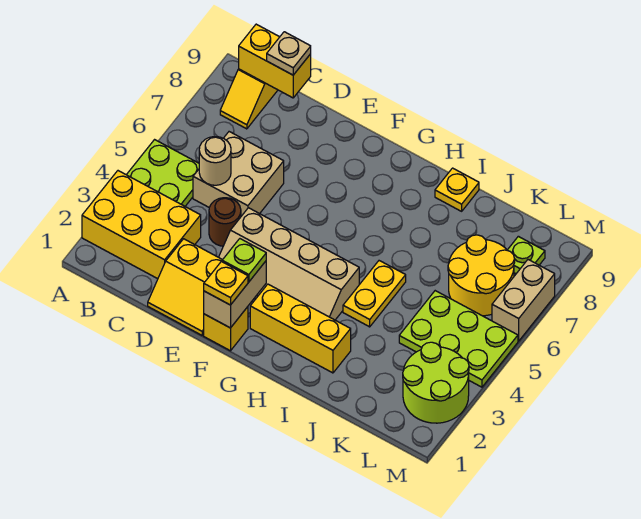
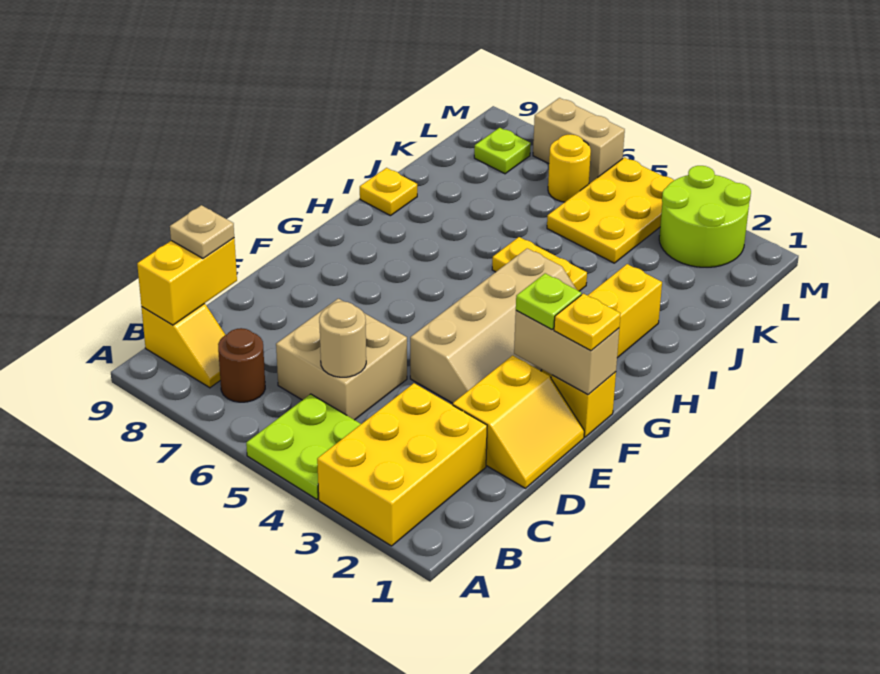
brown round brick D4 level 1 -> brown round brick B7 level 1
lime plate K4:M5 level 1 -> yellow plate K4:M5 level 1
yellow round brick K6:L7 level 1 -> yellow round brick L6 level 1

